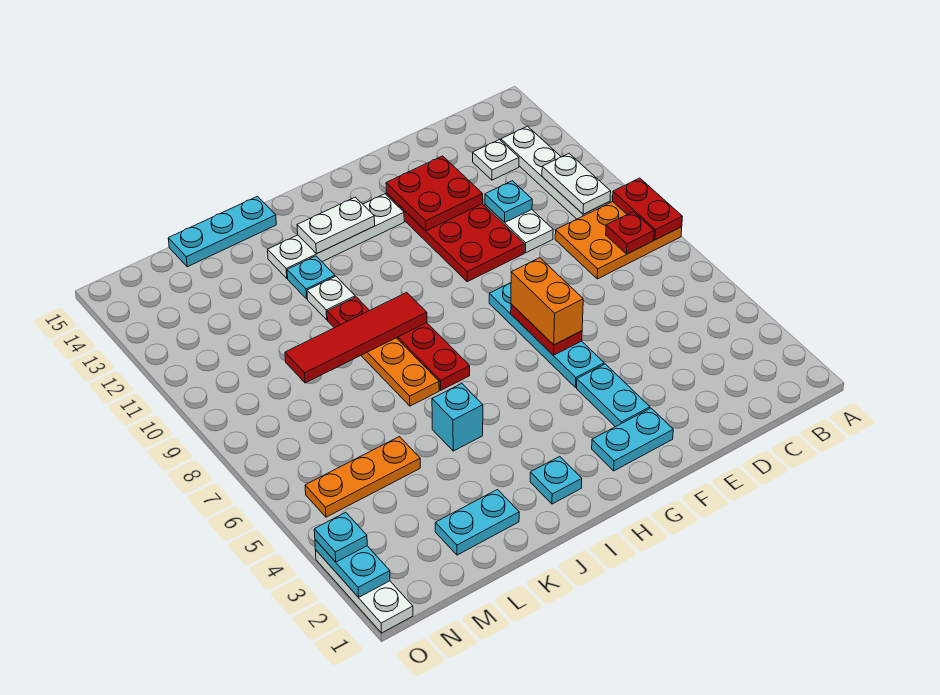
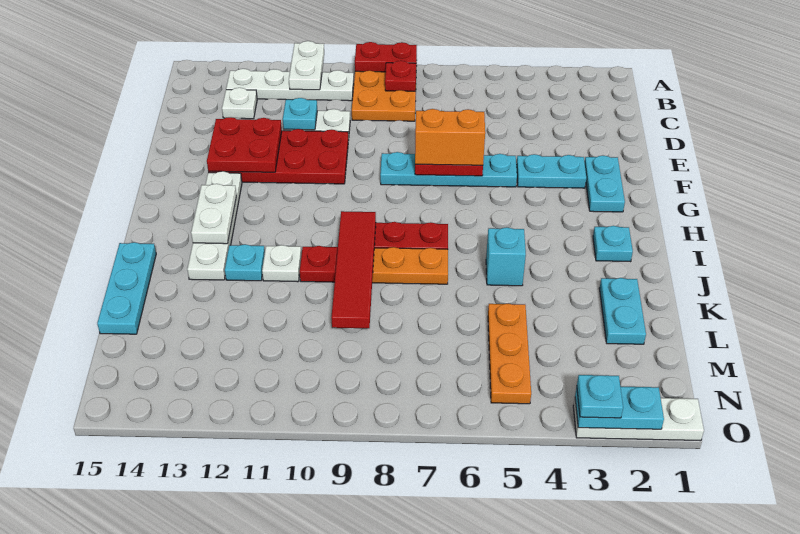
white plate B10:B11 level 2 -> white plate A11:B11 level 2

